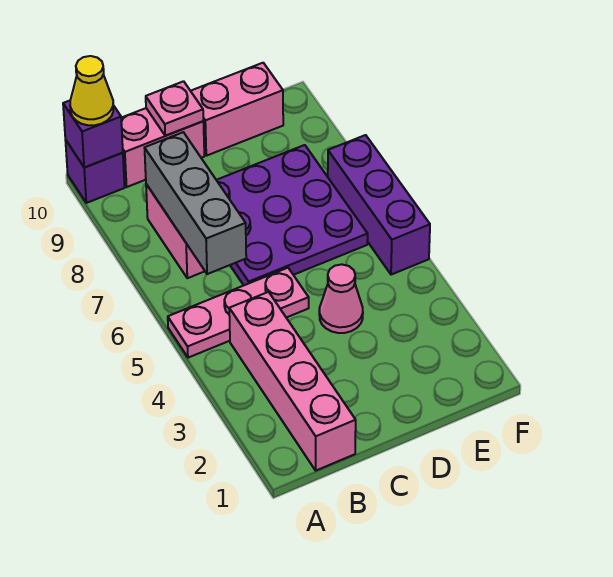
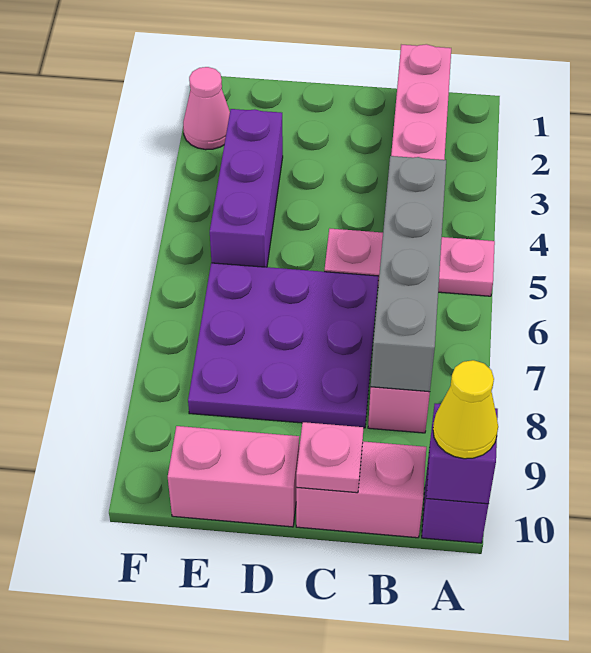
grey brick B6:B8 level 2 -> grey brick B5:B8 level 2
pink cone D4 level 1 -> pink cone F2 level 1
purple brick F5:F7 level 1 -> purple brick E3:E5 level 1

